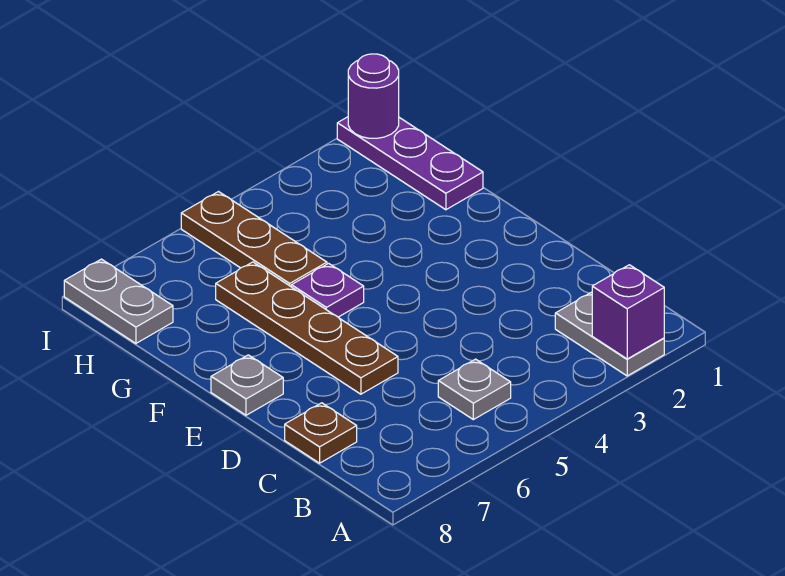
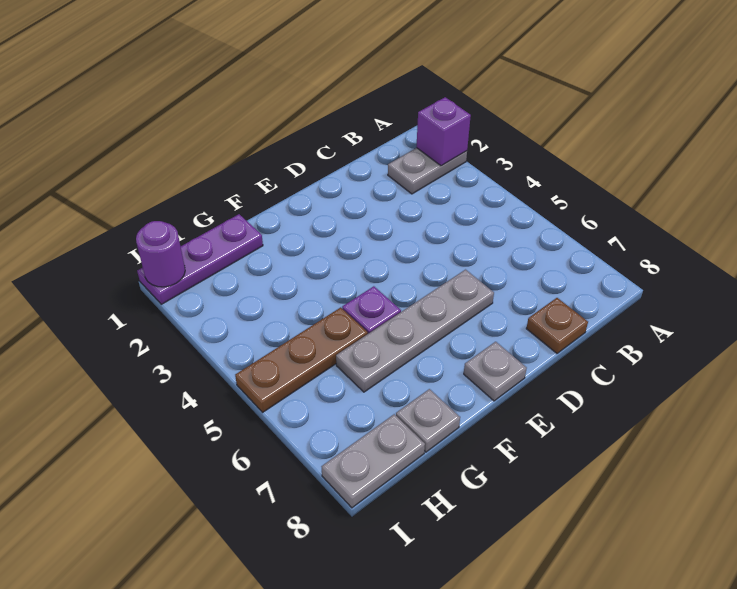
grey plate B5 level 1 -> grey plate G8 level 1
brown plate D6:G6 level 1 -> grey plate D6:G6 level 1

